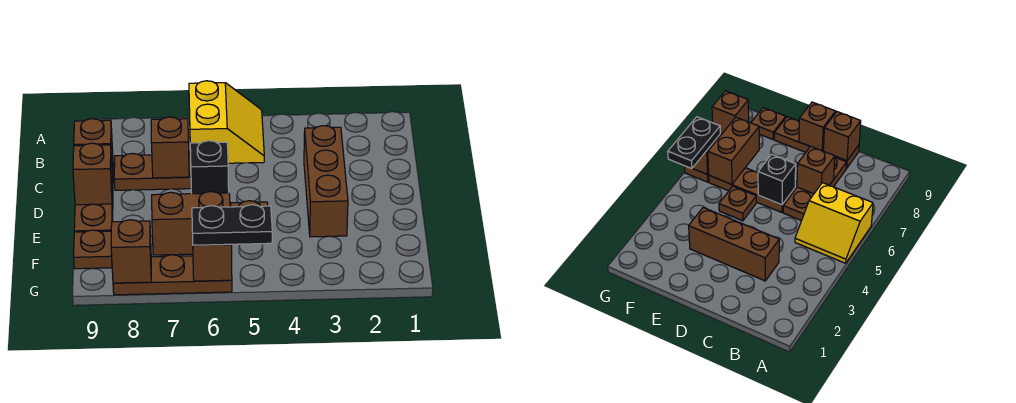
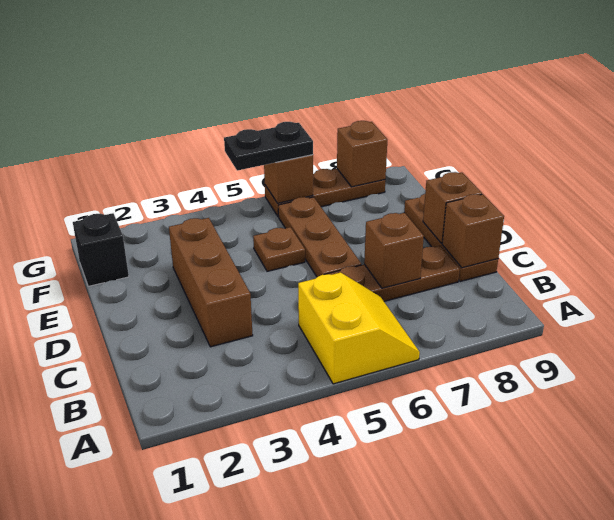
yellow slope A5:B6 level 1 top 6 -> yellow slope A5:B6 level 1 top 5
black brick D6 level 2 -> black brick F1 level 1
brown brick F6:F7 level 2 -> none
brown plate F9 level 1 -> none

